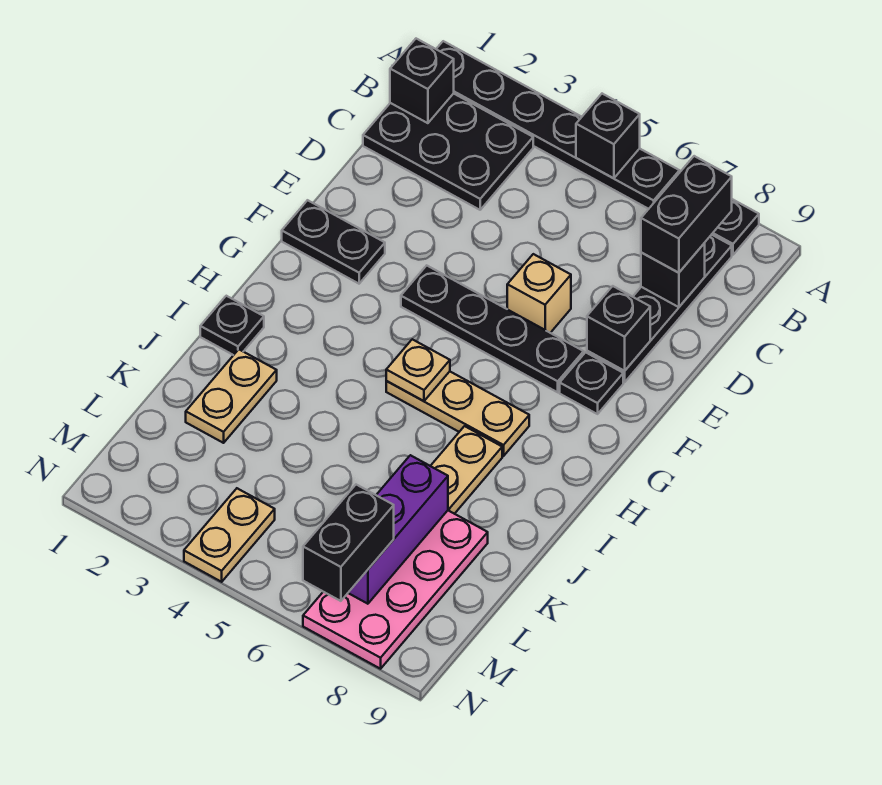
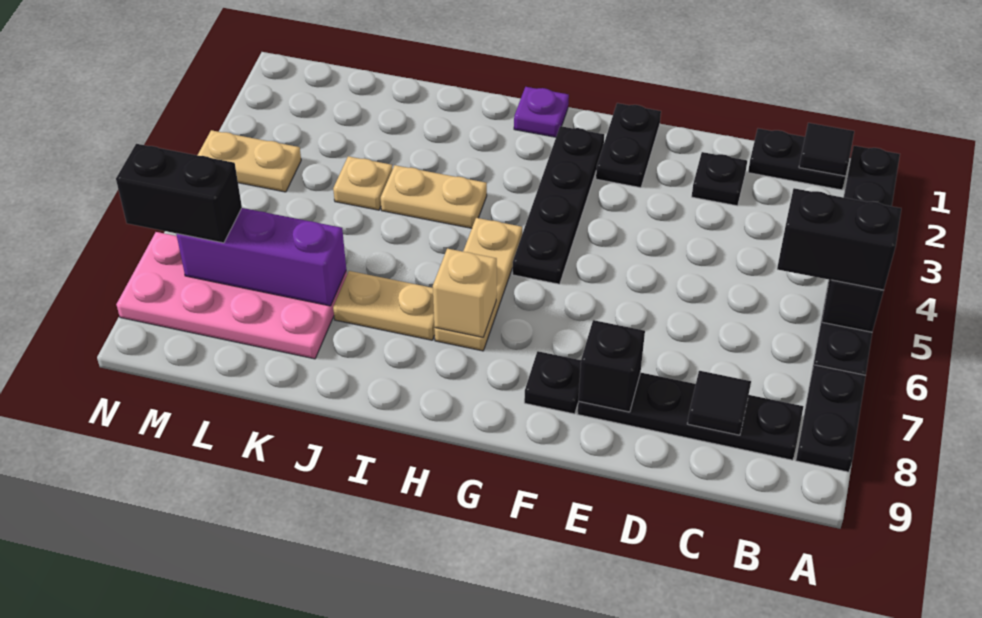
black plate B1:C3 level 1 -> black plate B1:C1 level 1
black brick B1 level 2 -> black tile B1 level 2
black brick B8:C8 level 3 -> black brick A5:B5 level 3
black brick C8 level 2 -> black tile C8 level 2
tan brick E6 level 1 -> tan brick H7 level 2
black plate F4:F7 level 1 -> black plate G2:G5 level 1
none -> purple plate H1 level 1
tan plate H5 level 2 -> tan plate K4 level 1
black plate I1 level 1 -> black plate D2 level 1
tan plate J2:K2 level 1 -> tan plate I4:J4 level 1

